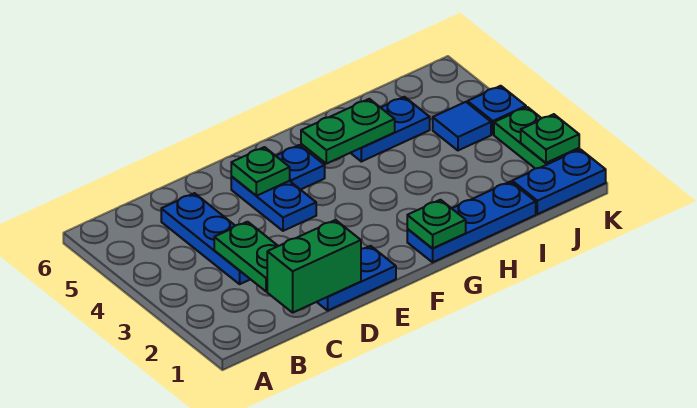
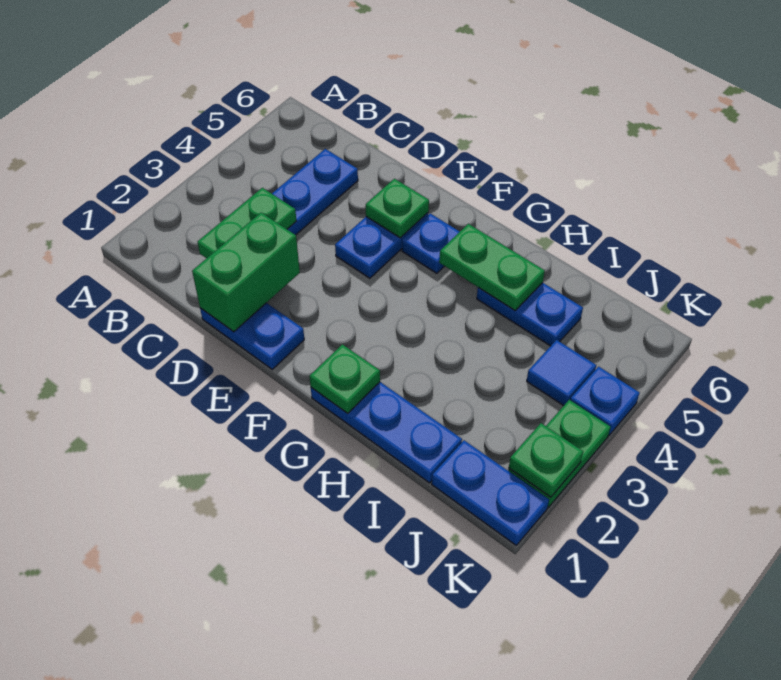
green brick C1:D1 level 2 -> green brick D1:D2 level 2

